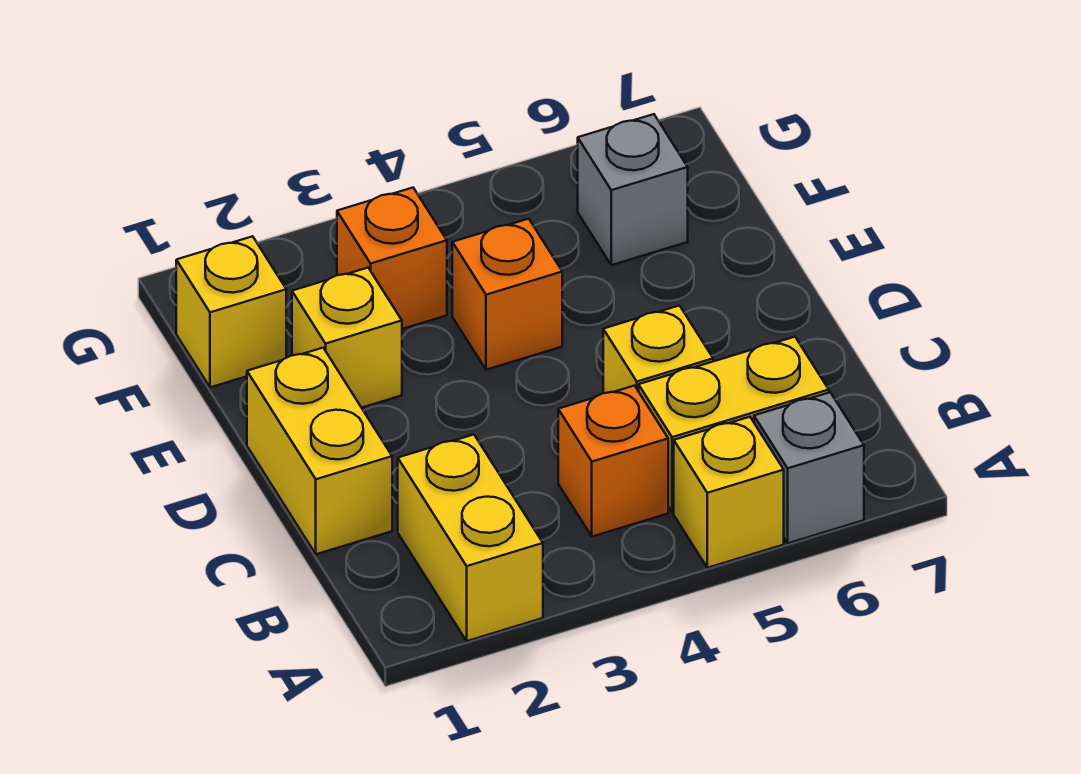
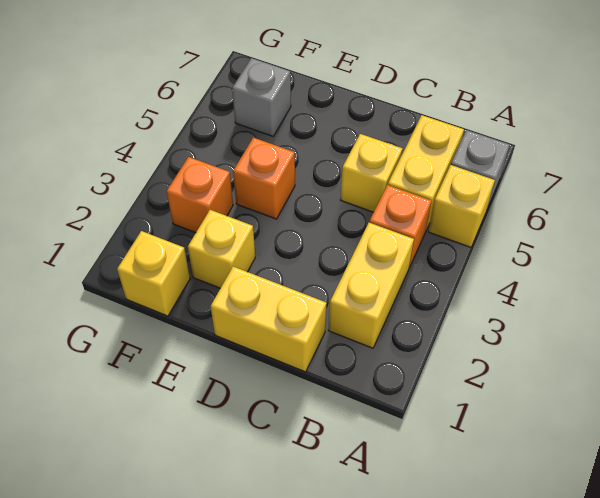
yellow brick A2:B2 level 1 -> yellow brick B2:B3 level 1

